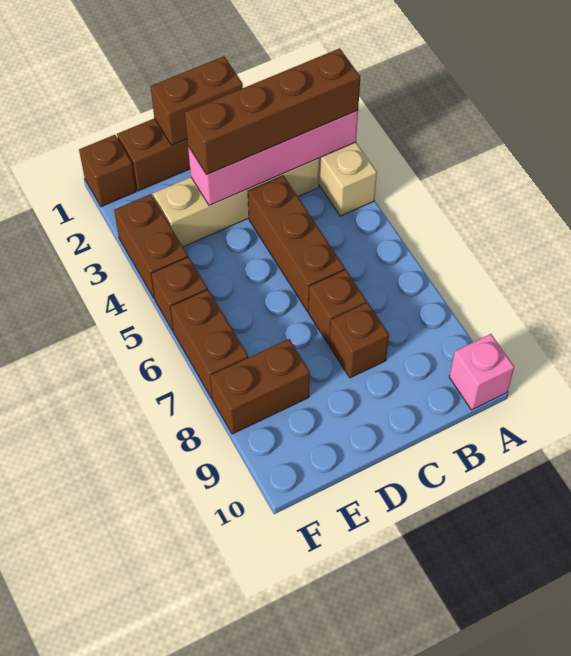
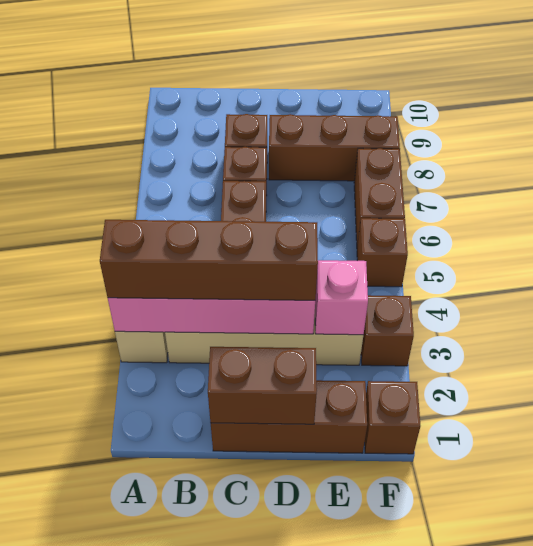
pink brick A10 level 1 -> pink brick E3 level 2
brown brick E8:F8 level 1 -> brown brick D8:F8 level 1
brown brick F3:F4 level 1 -> brown brick F3 level 1

